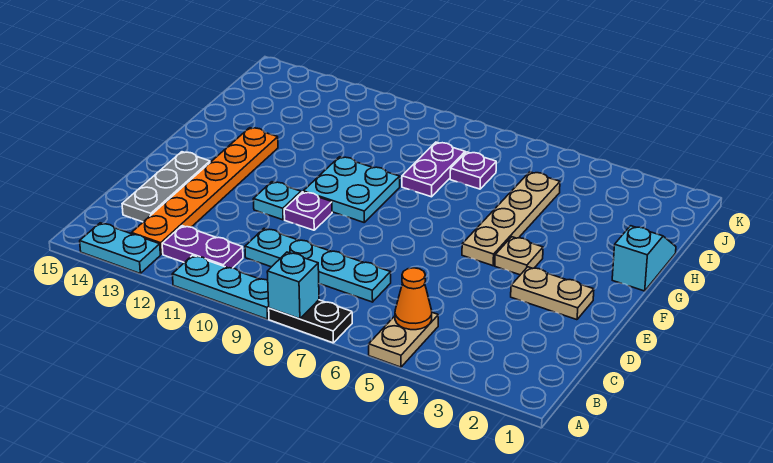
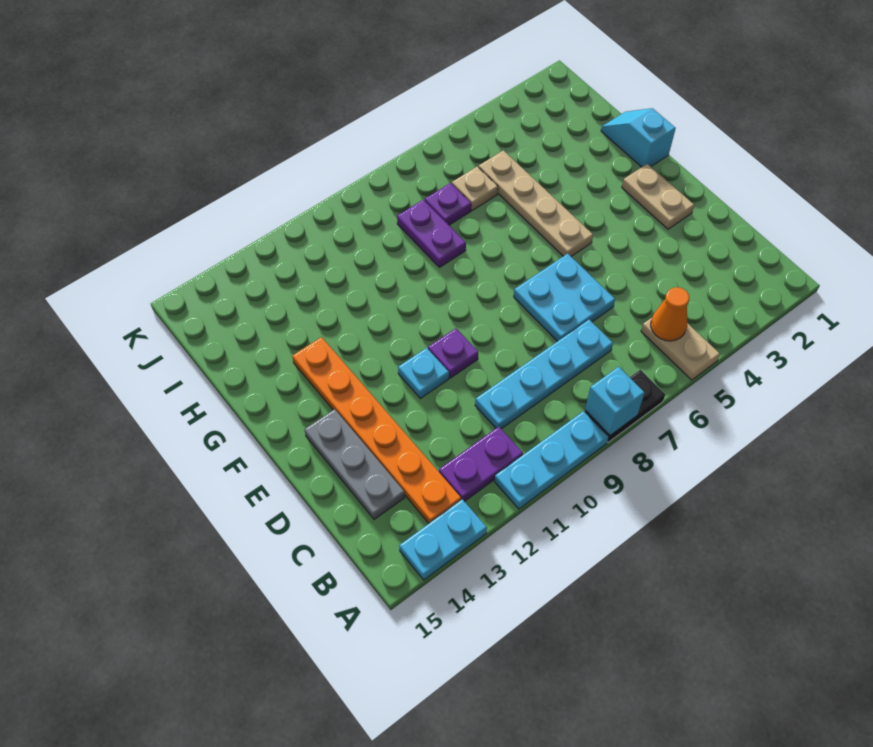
tan plate E2:E3 level 1 -> tan plate E2:F2 level 1
tan plate F4 level 1 -> tan plate I6 level 1
cyan plate F9:G10 level 1 -> cyan plate D6:E7 level 1

